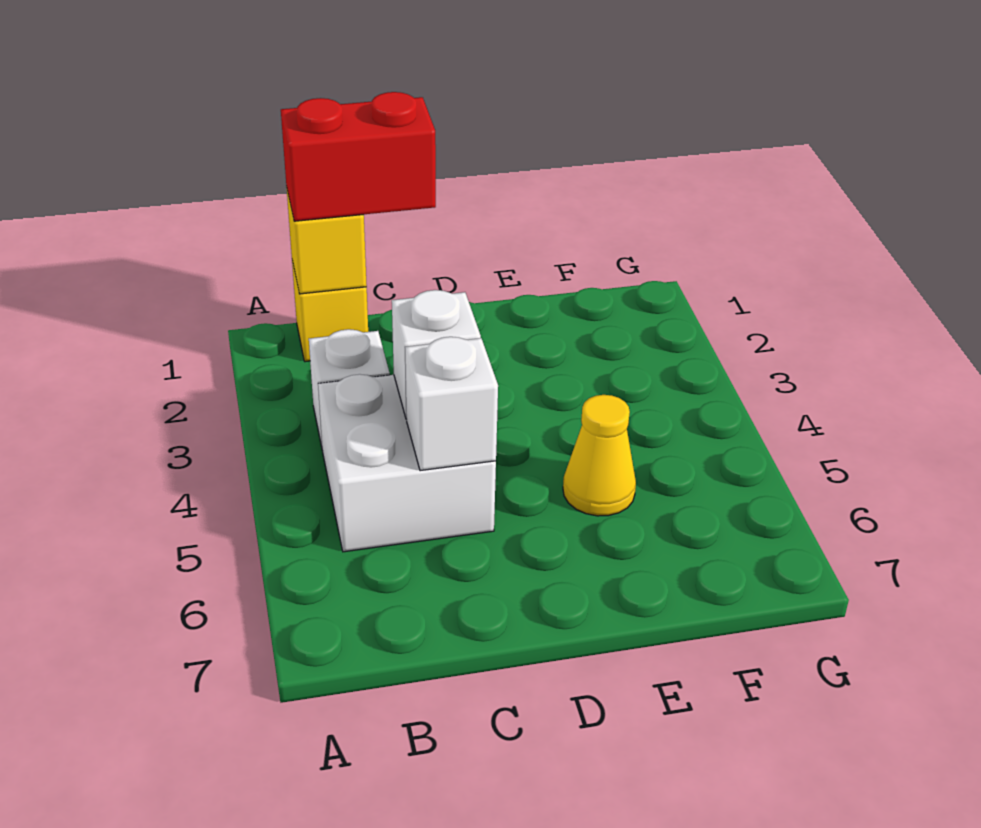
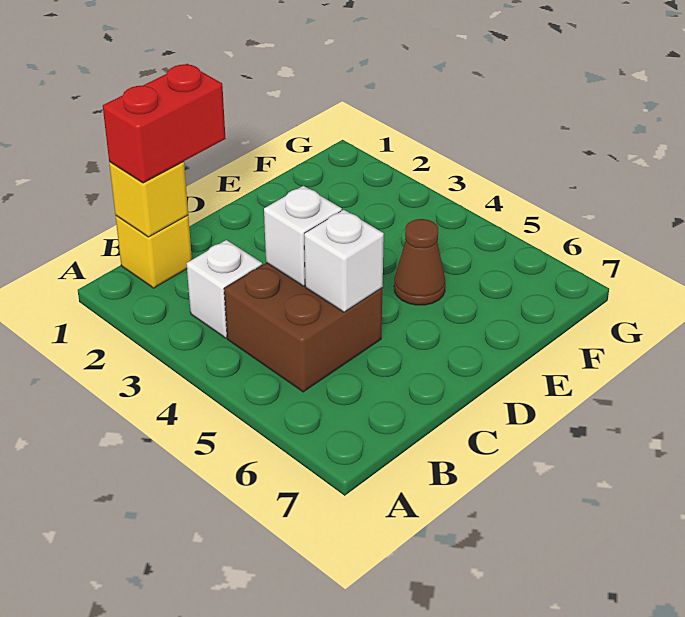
white brick B4:C5 level 1 -> brown brick B4:C5 level 1
yellow cone E5 level 1 -> brown cone E5 level 1

